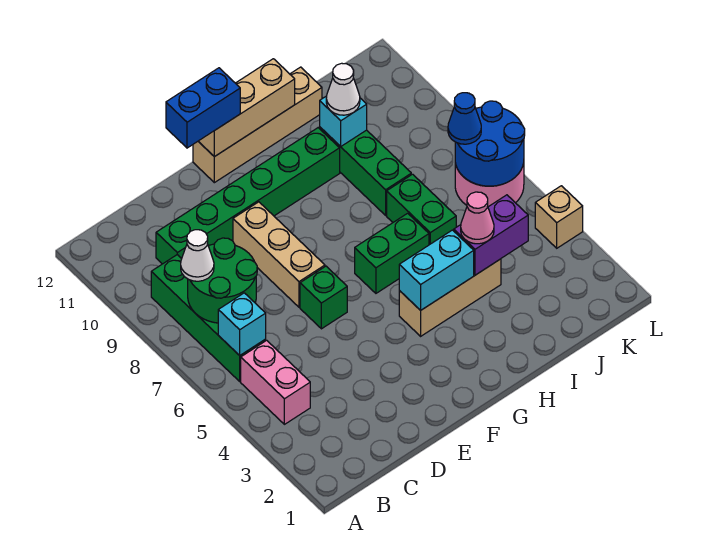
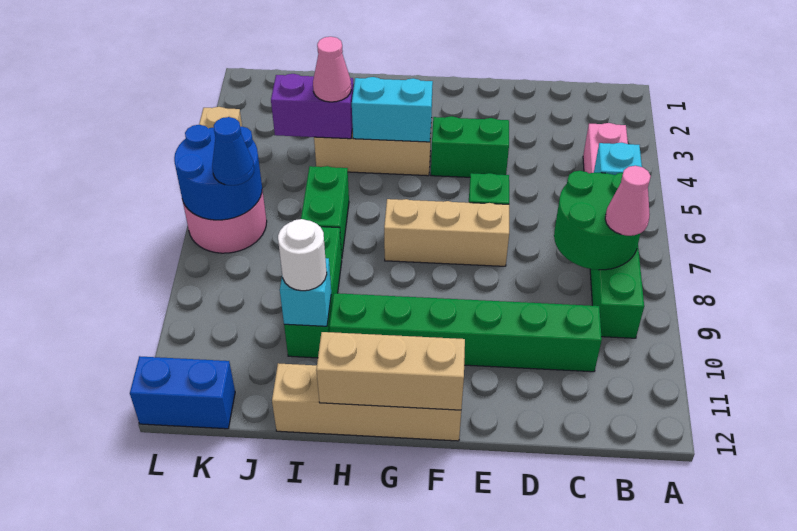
white cone B8 level 3 -> pink cone B8 level 3
tan brick E7:E9 level 1 -> tan brick E7:G7 level 1
blue brick E12:F12 level 3 -> blue brick K12:L12 level 1
green brick G6:H6 level 1 -> green brick E4:F4 level 1
white cone I10 level 3 -> white round brick I10 level 3

